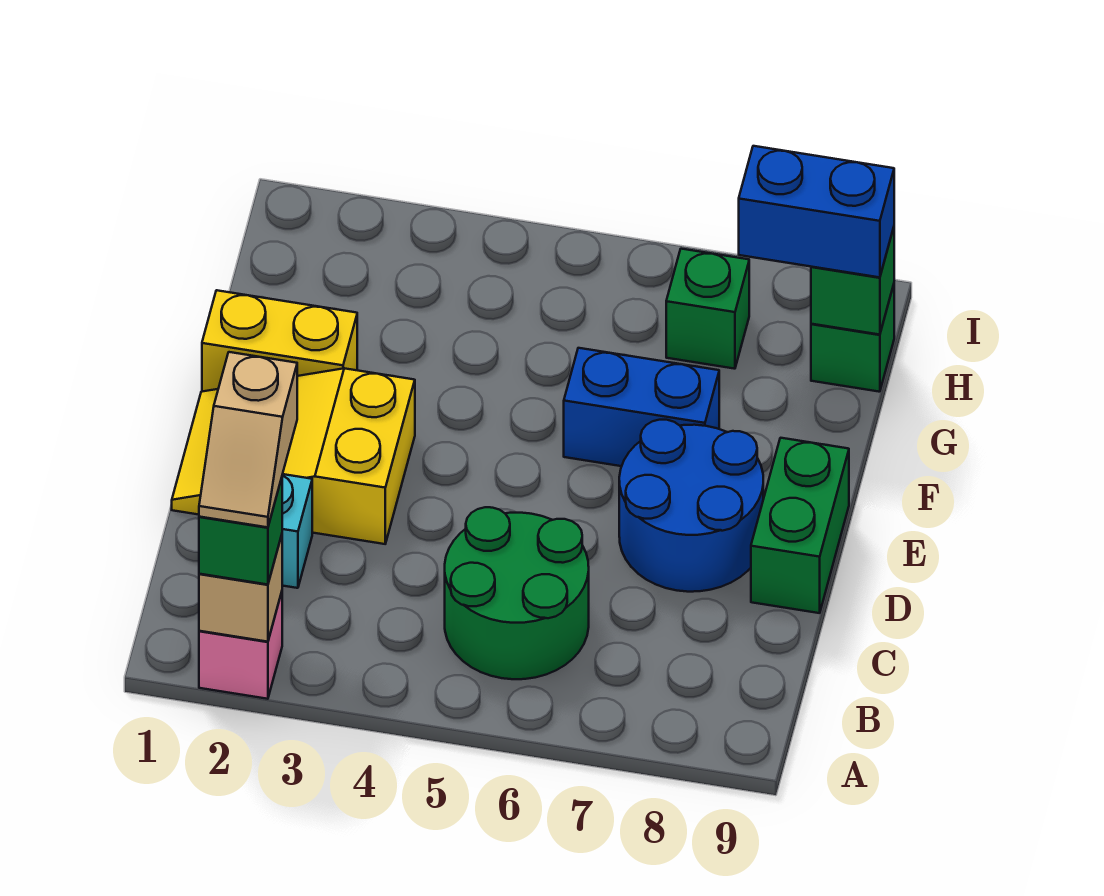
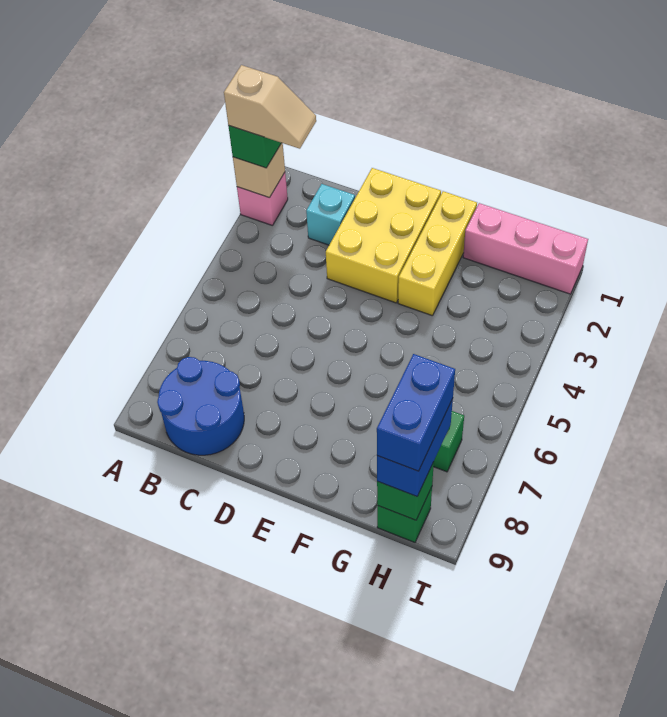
tan slope A2:B2 level 4 top B -> tan slope A2:B2 level 4 top A
green round brick B5:C6 level 1 -> none
yellow slope D1:E3 level 1 top 3 -> yellow brick D1:E3 level 1
blue round brick D7:E8 level 1 -> blue round brick B8:C9 level 1
green brick D9:E9 level 1 -> none
yellow brick F1:F2 level 1 -> yellow brick F1:F3 level 1
blue brick F6:F7 level 1 -> blue brick H8:H9 level 4
none -> pink brick G1:I1 level 1

